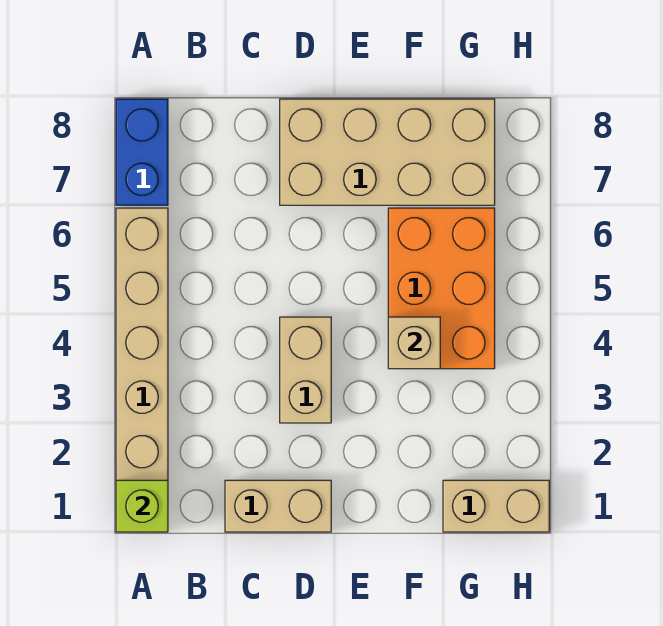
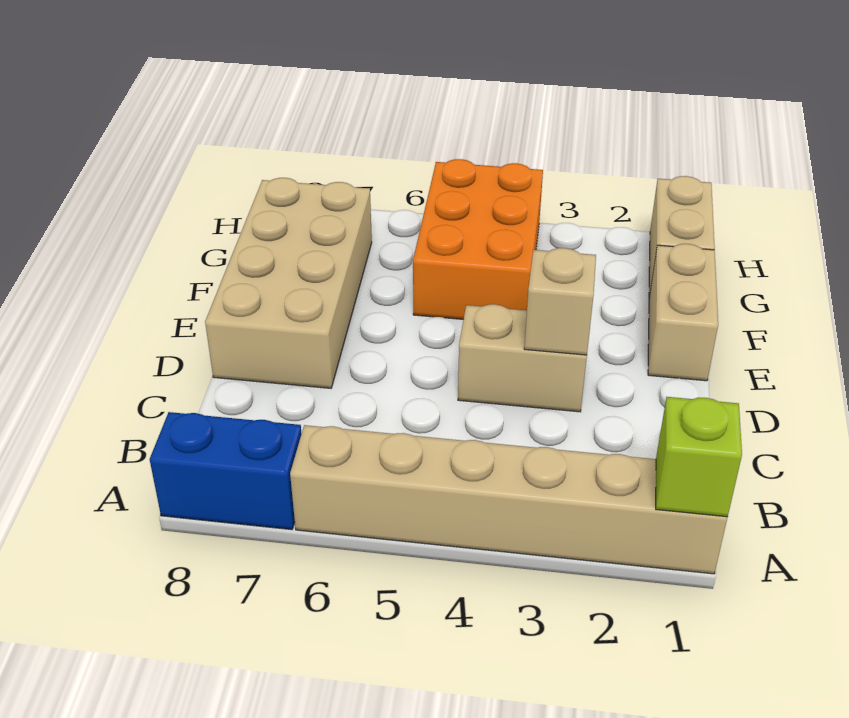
tan brick C1:D1 level 1 -> tan brick E1:F1 level 1
orange brick F4:G6 level 1 -> orange brick F4:H5 level 1
tan brick F4 level 2 -> tan brick D3 level 2

